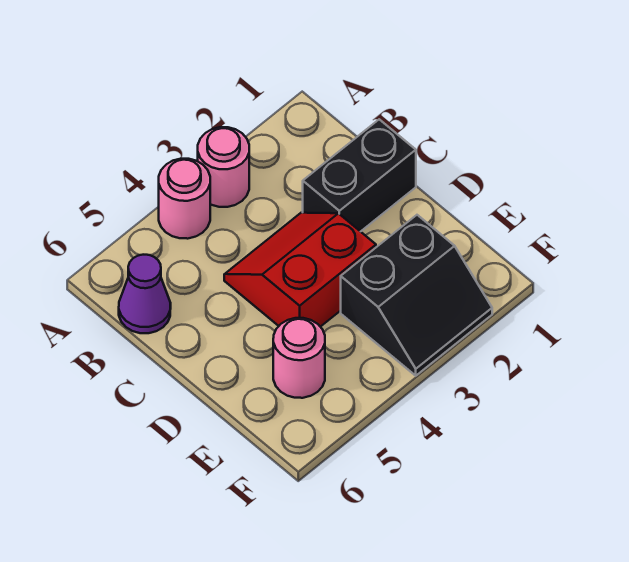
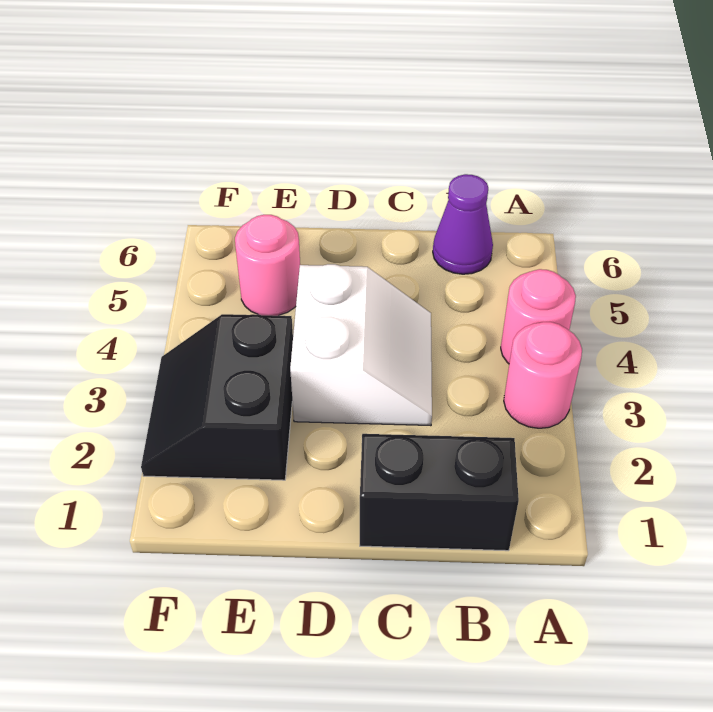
black brick C1:C2 level 1 -> black brick B1:C1 level 1
red slope C3:D4 level 1 top D -> white slope C3:D4 level 1 top D

